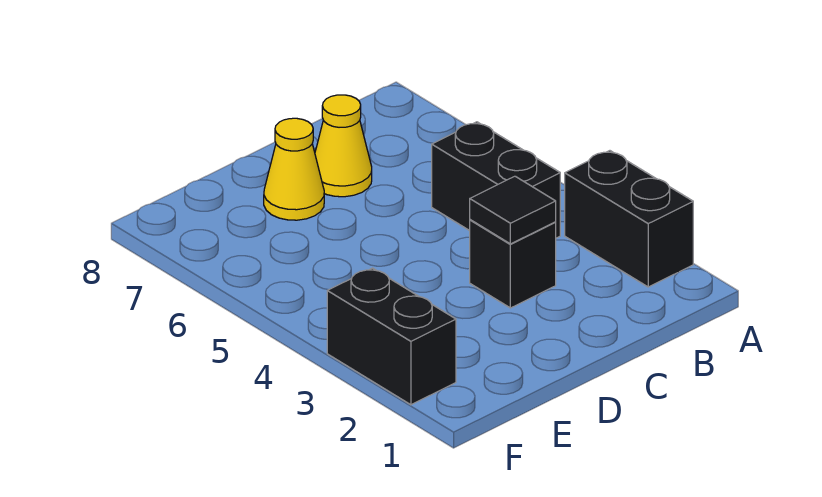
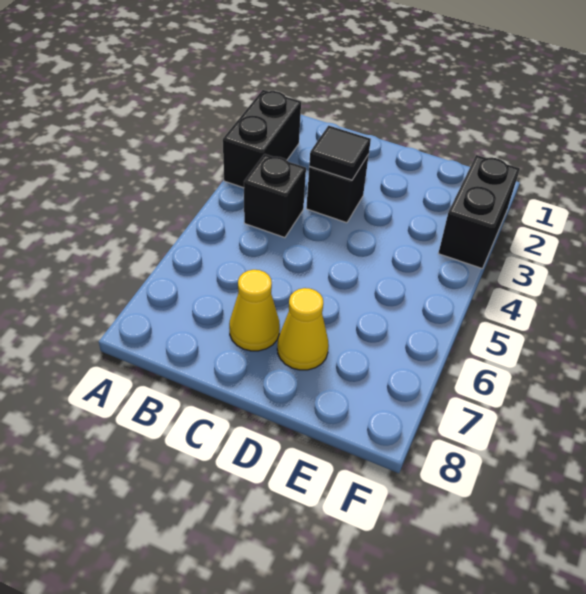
black brick B4:B5 level 1 -> black brick B4 level 1

